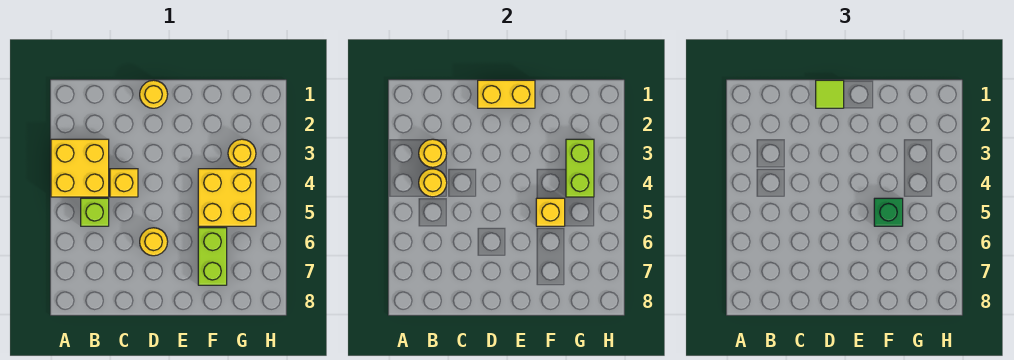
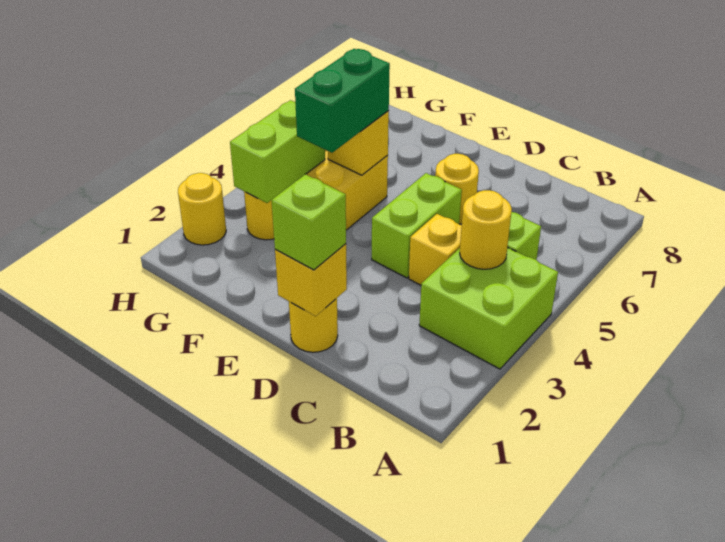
yellow brick A3:B4 level 1 -> lime brick A3:B4 level 1
yellow round brick B3 level 2 -> yellow round brick H2 level 1
yellow brick D1:E1 level 2 -> yellow brick D1 level 2
lime tile D1 level 3 -> lime brick D1 level 3
green brick F5 level 3 -> green brick F4:F5 level 3
lime brick F6:F7 level 1 -> lime brick D4:D5 level 1

